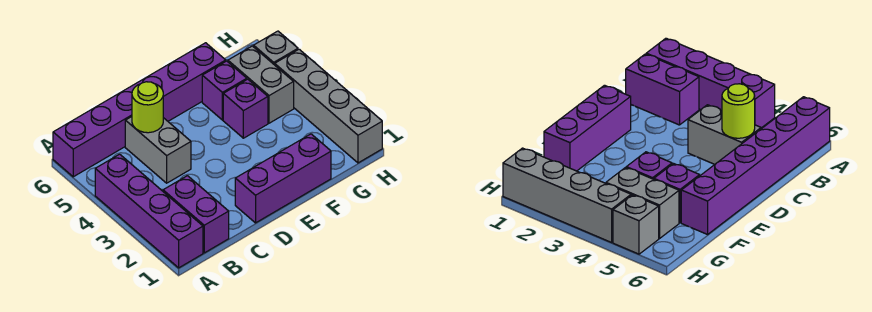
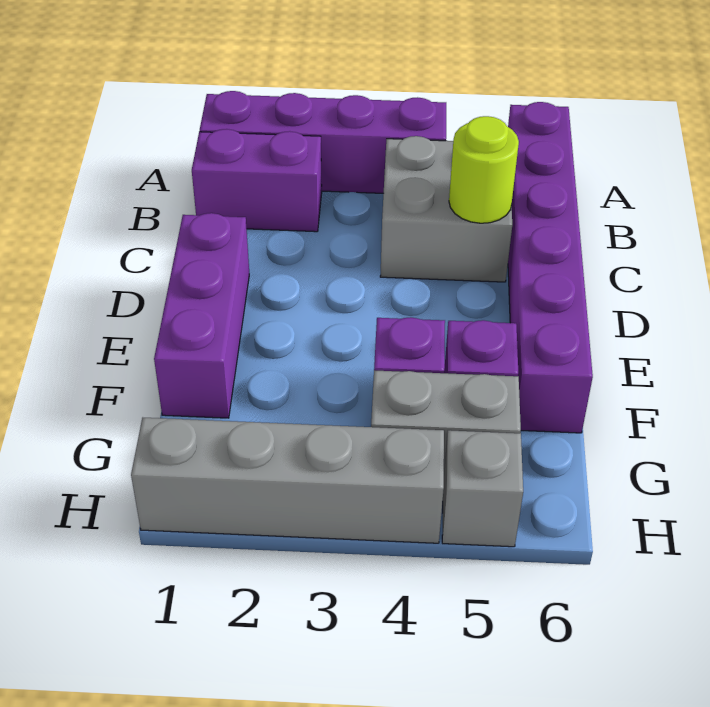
grey brick C4:C5 level 1 -> grey brick B4:C5 level 1

